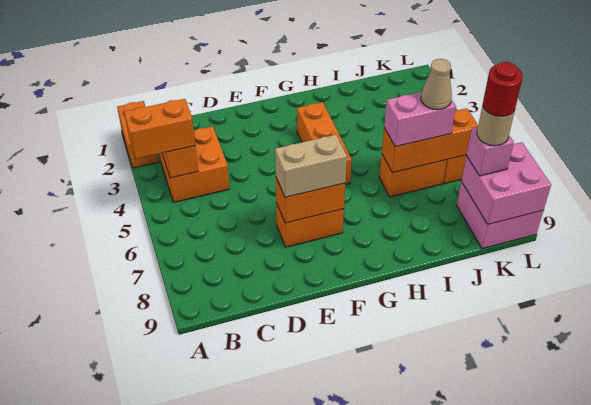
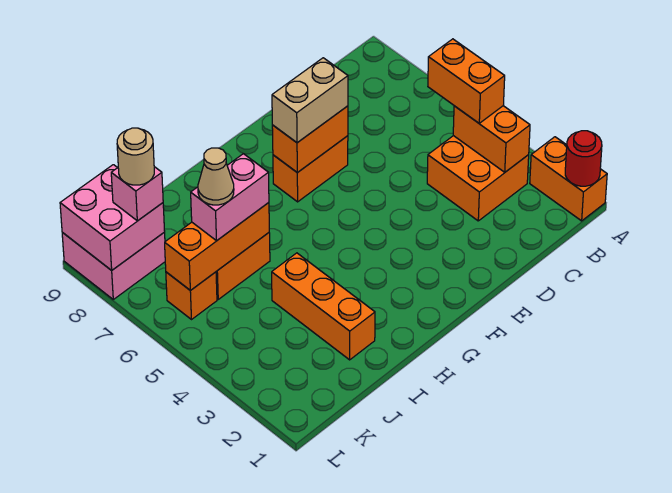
orange brick A4:B4 level 3 -> orange brick B4:B5 level 3
orange brick G3:G5 level 1 -> orange brick I2:I4 level 1
red round brick K8 level 5 -> red round brick A1 level 2

